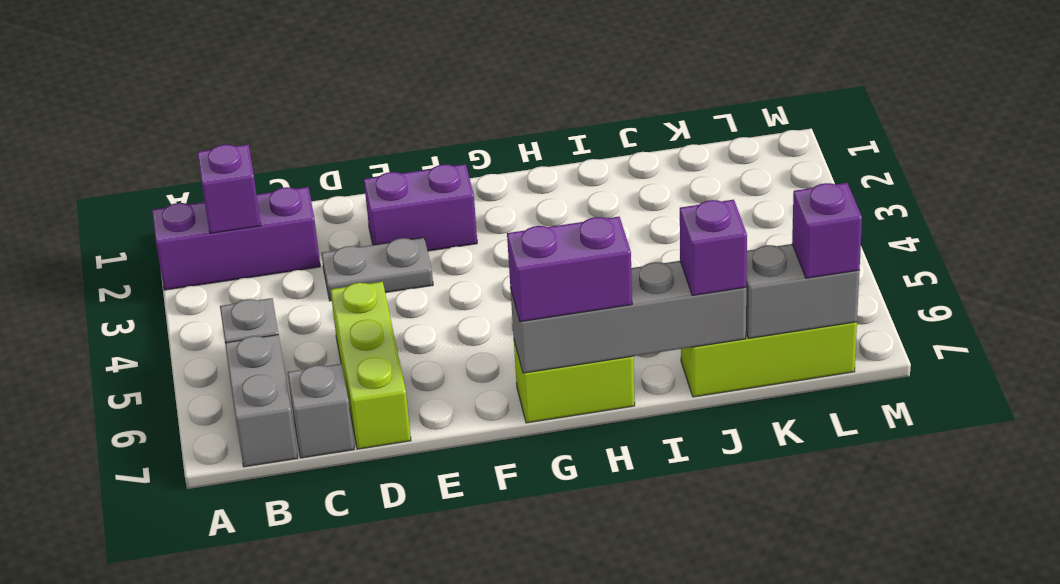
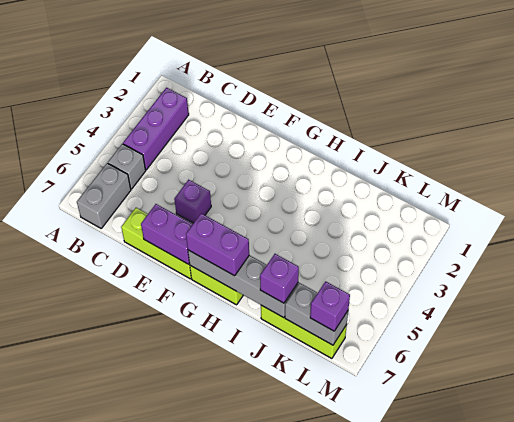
purple brick A2:C2 level 1 -> purple brick B2:B4 level 1
purple brick B2 level 2 -> purple brick E5 level 1
grey brick C7 level 1 -> none
grey plate D3:E3 level 1 -> none
lime brick D5:D7 level 1 -> lime brick D7:F7 level 1
purple brick E2:F2 level 1 -> purple brick E7:F7 level 2

